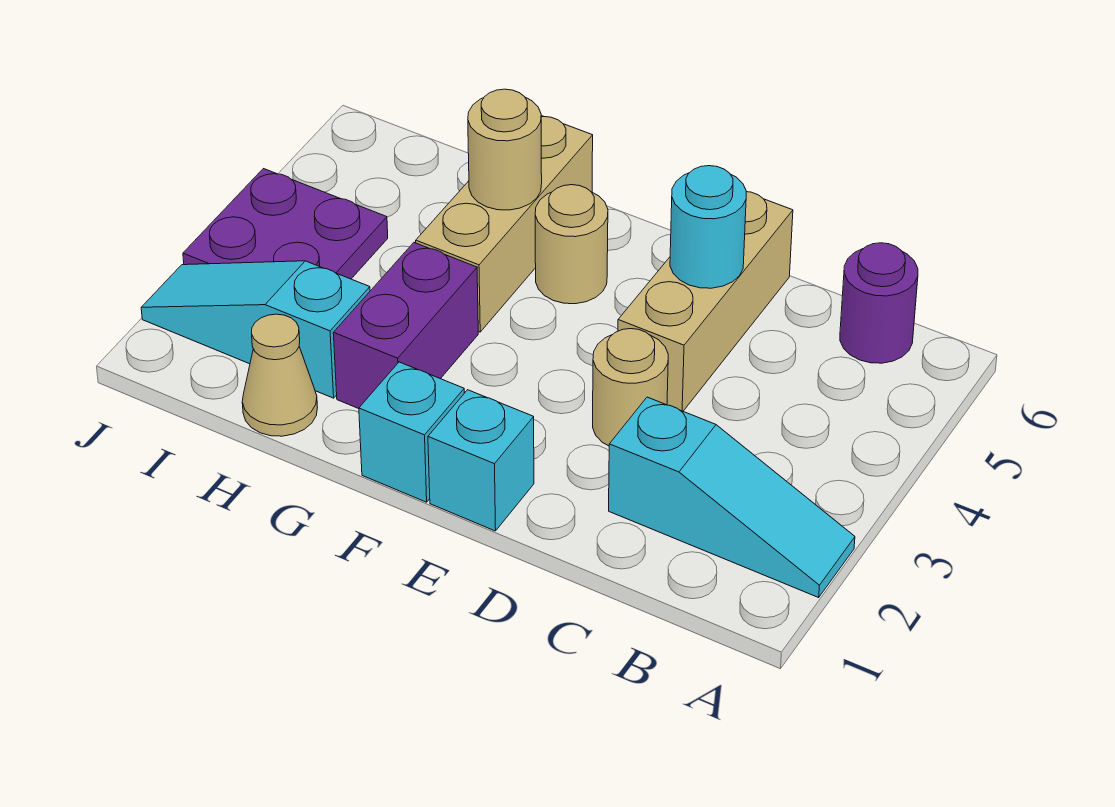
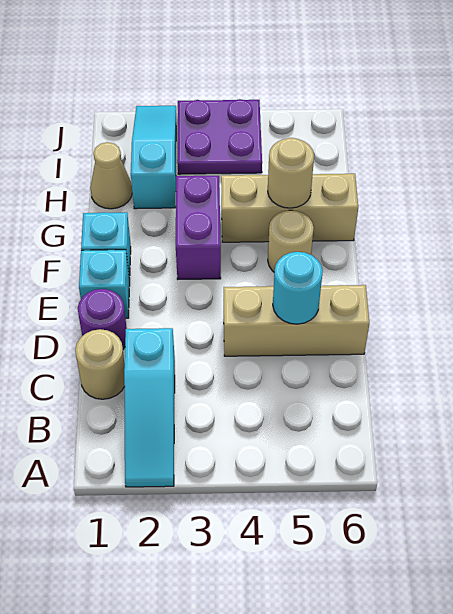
purple round brick B6 level 1 -> purple round brick D1 level 1
tan round brick D3 level 1 -> tan round brick C1 level 1
purple brick G2:G3 level 1 -> purple brick F3:G3 level 1

